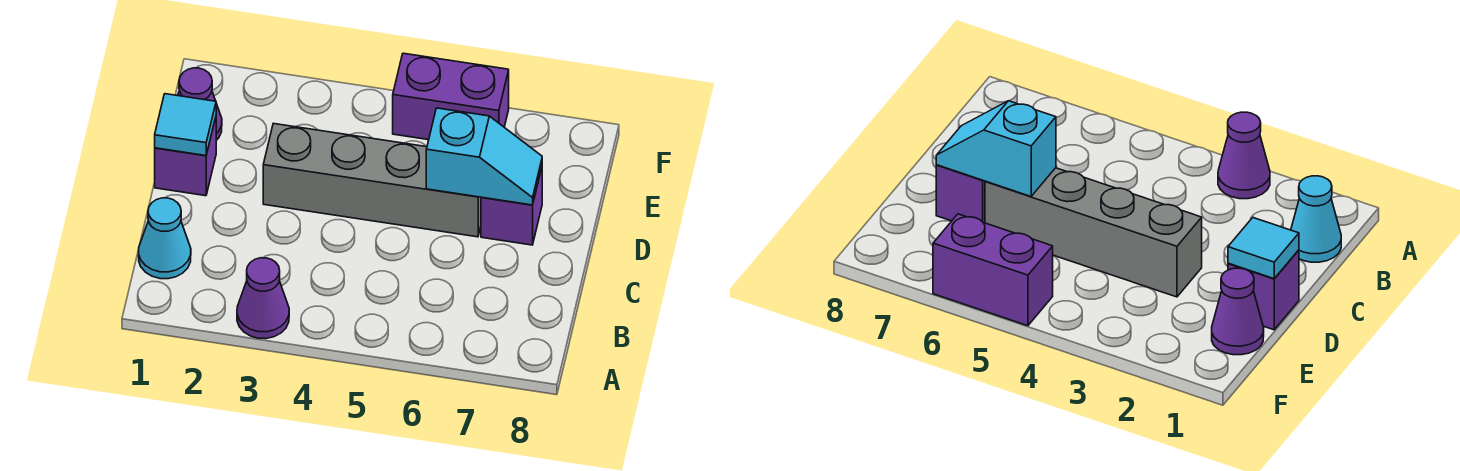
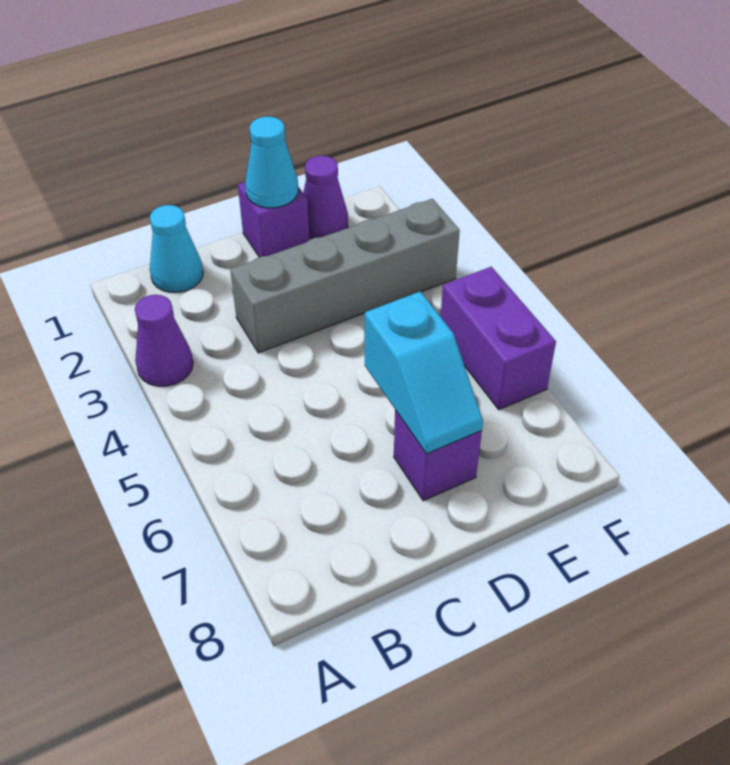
cyan tile D1 level 2 -> cyan cone D1 level 2
grey brick D3:D6 level 1 -> grey brick C3:F3 level 1

